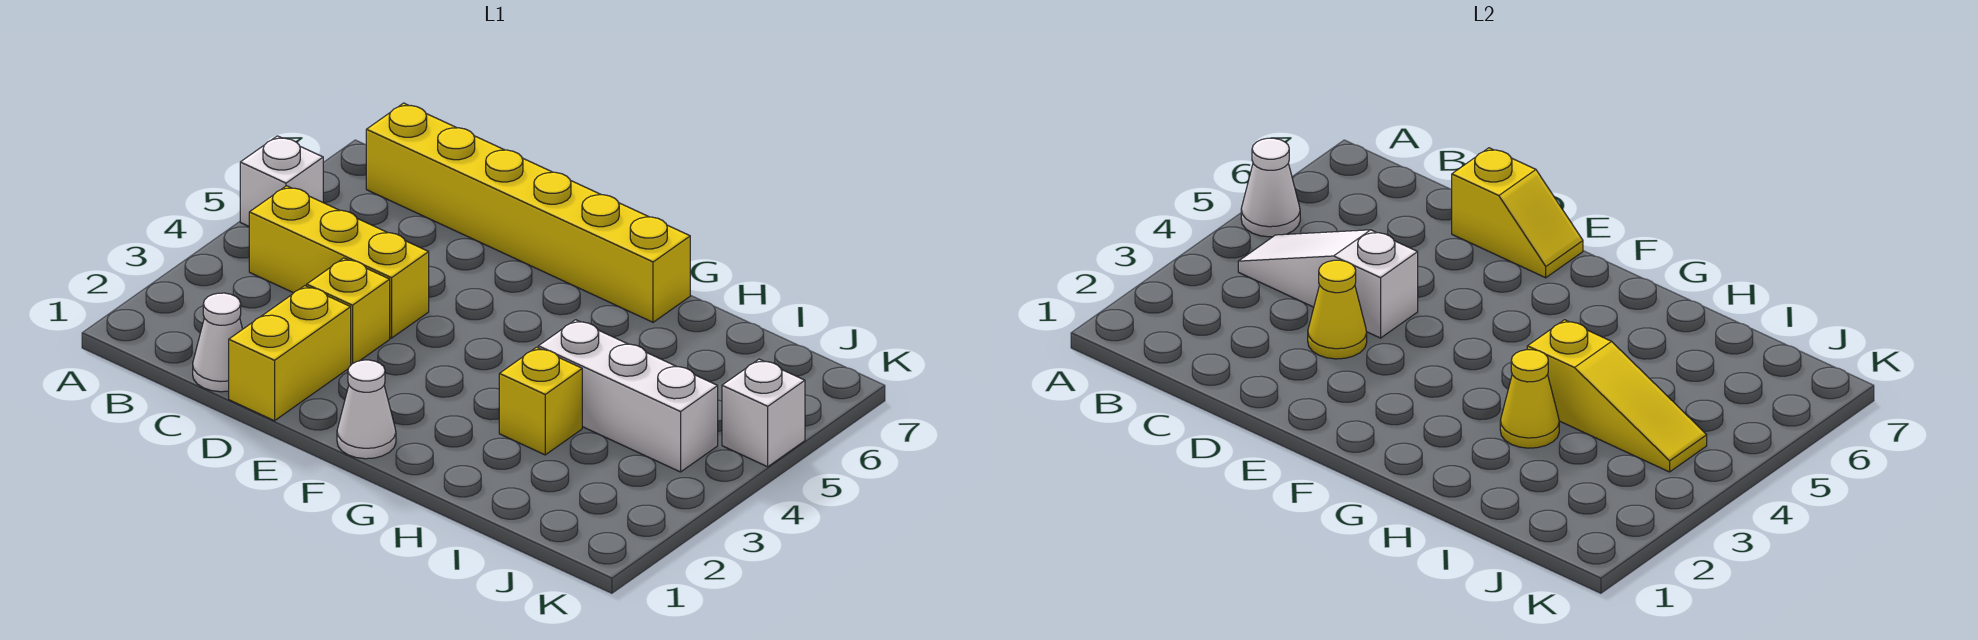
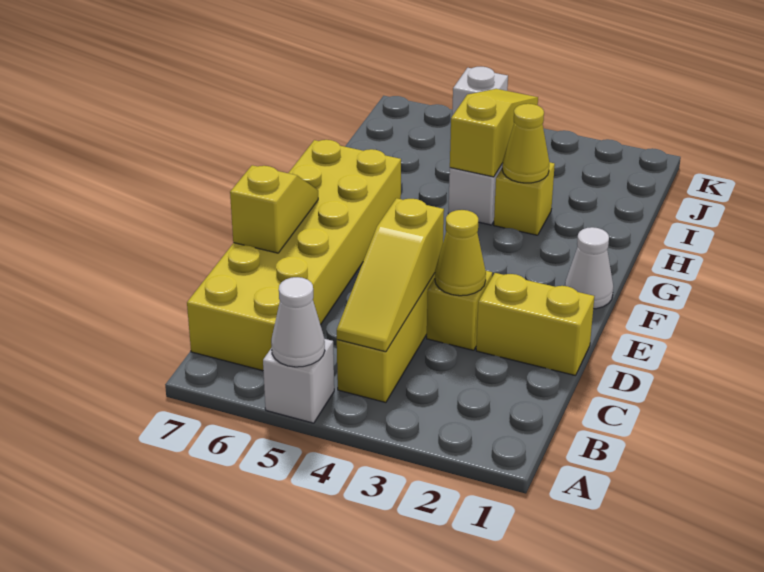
white slope B4:D4 level 2 top D -> yellow slope B4:D4 level 2 top D
yellow brick B7:G7 level 1 -> yellow brick B6:G7 level 1
white cone C1 level 1 -> none

